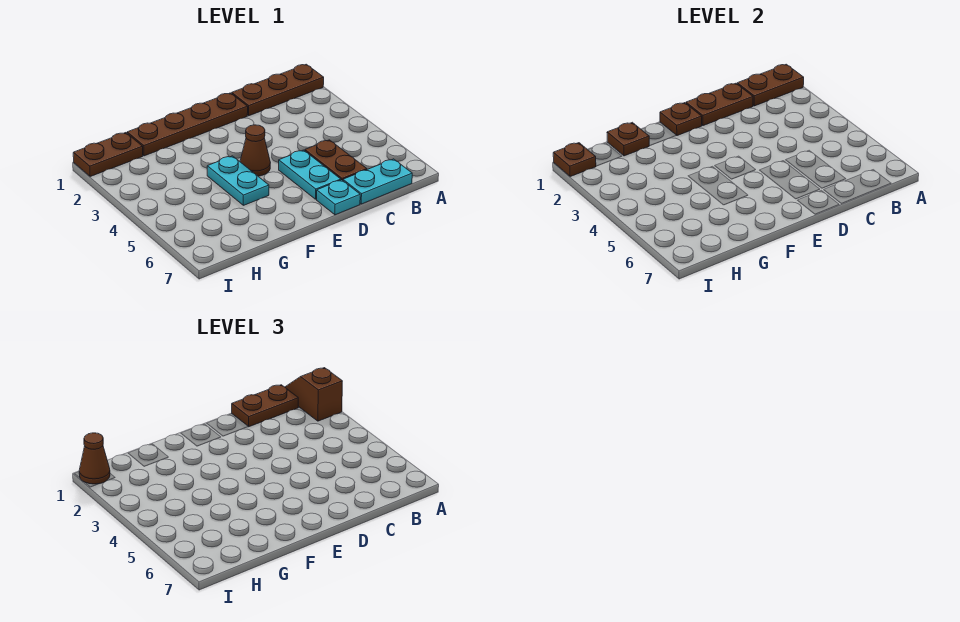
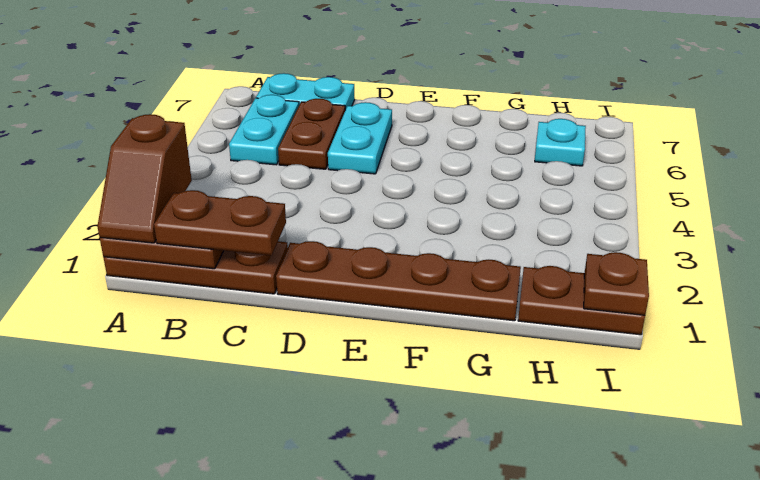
brown plate C1:D1 level 2 -> none
cyan plate D7 level 1 -> cyan plate H6 level 1
brown plate E1 level 2 -> none
brown cone E4 level 1 -> none
cyan plate F4:F5 level 1 -> cyan plate B5:B6 level 1
brown plate G1 level 2 -> none
brown cone I1 level 3 -> none

